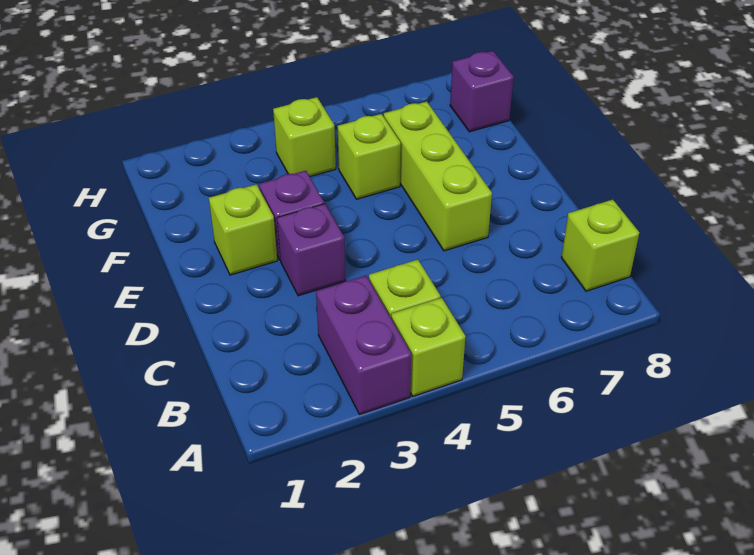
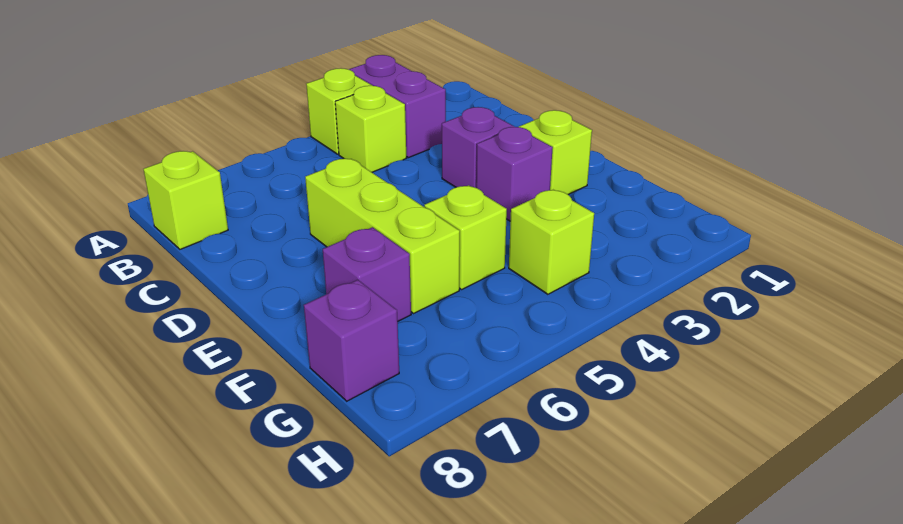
none -> purple brick F7 level 1

